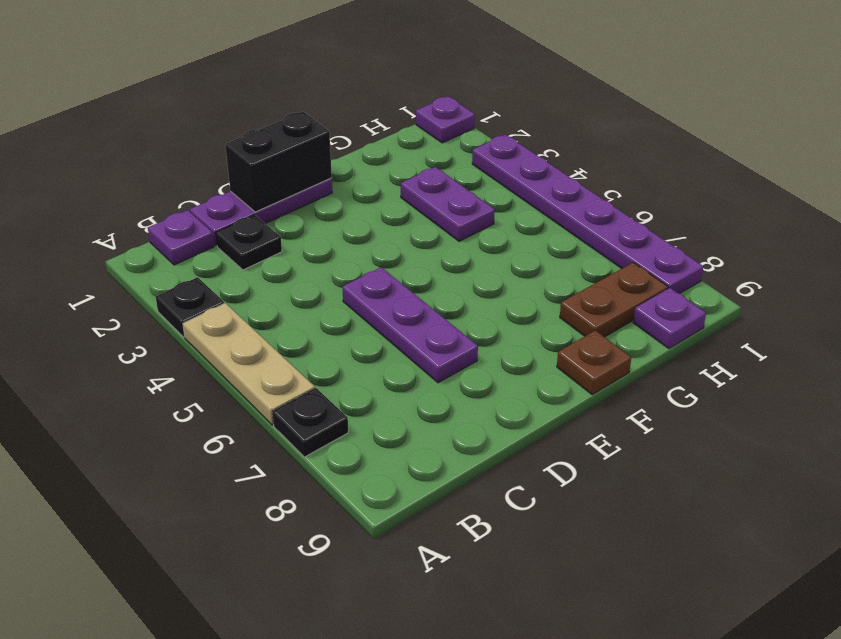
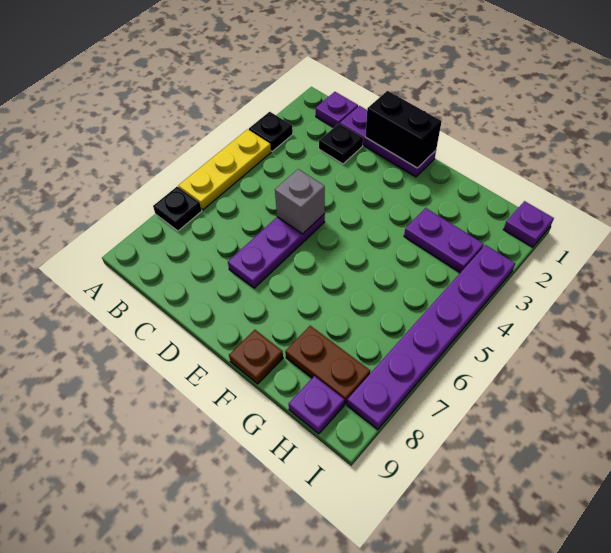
tan plate A4:A6 level 1 -> yellow plate A4:A6 level 1
none -> grey brick D5 level 2
purple plate G3:G4 level 1 -> purple plate G3:H3 level 1

